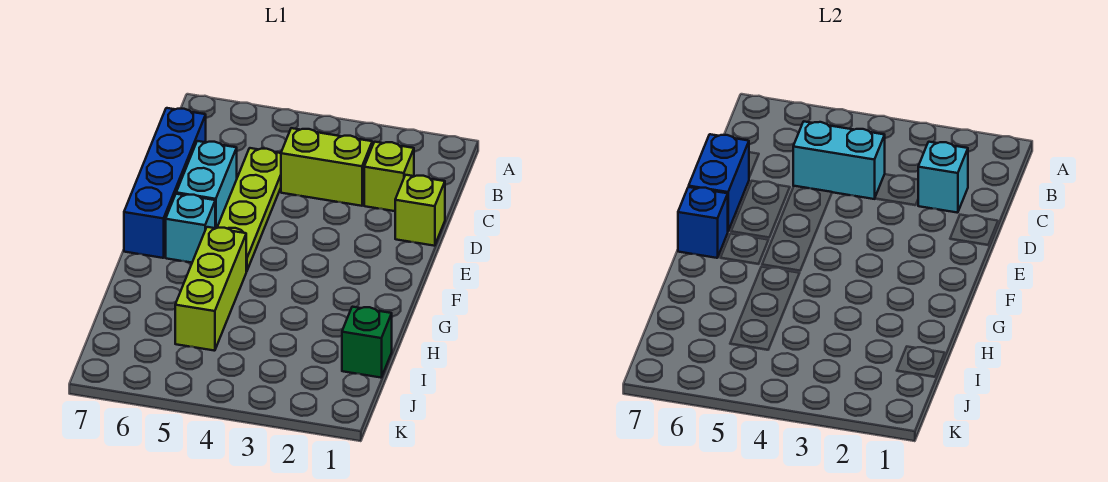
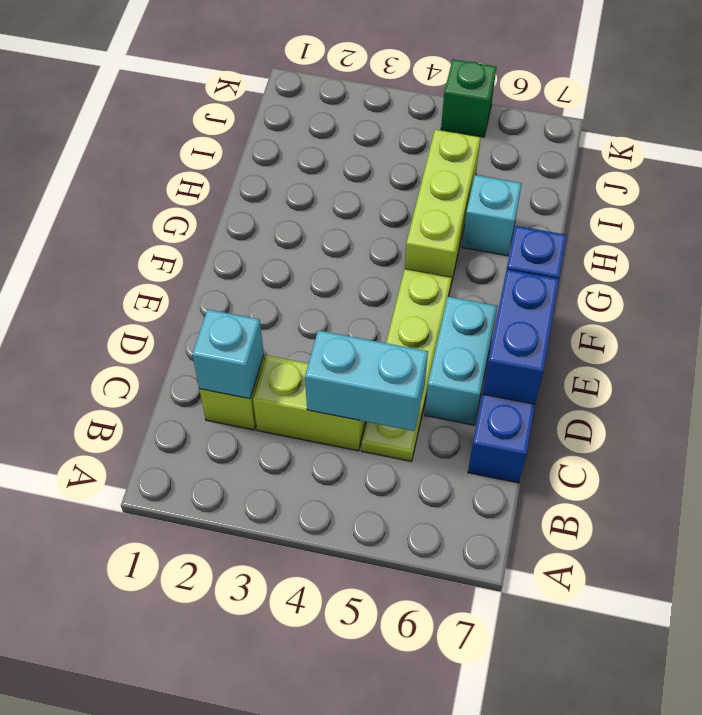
lime brick D1 level 1 -> none
cyan brick F6 level 1 -> cyan brick H6 level 1
green brick I1 level 1 -> green brick K5 level 1

